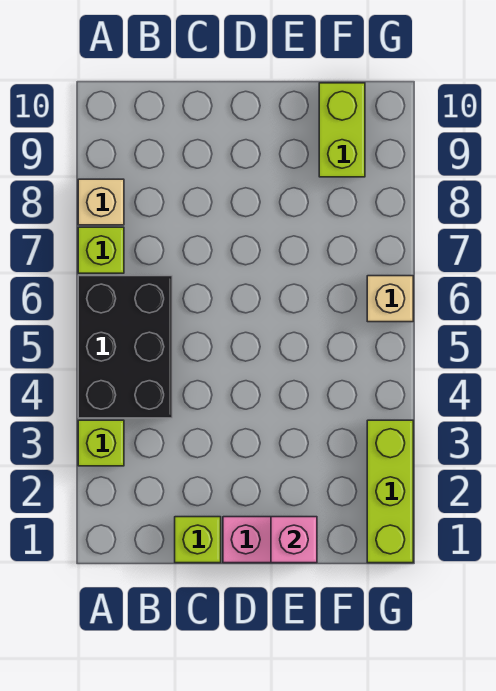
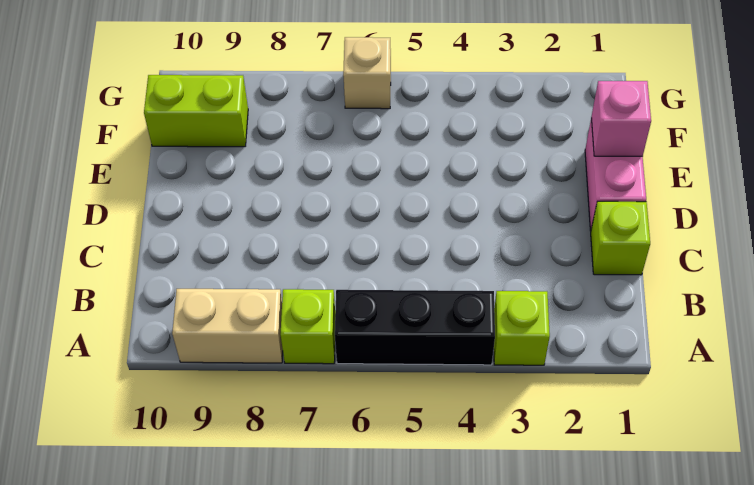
black brick A4:B6 level 1 -> black brick A4:A6 level 1
tan brick A8 level 1 -> tan brick A8:A9 level 1
lime brick G1:G3 level 1 -> none

